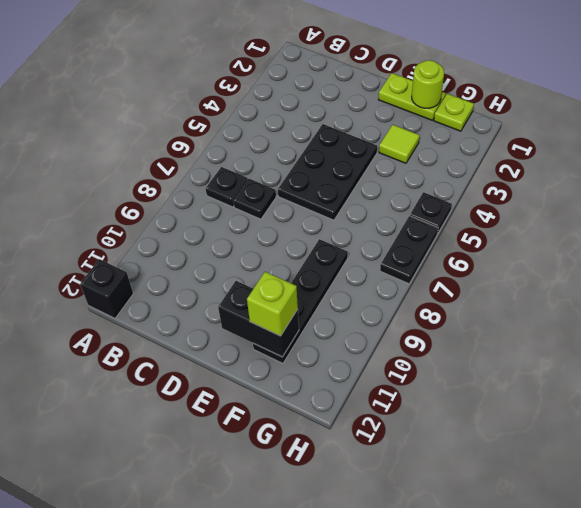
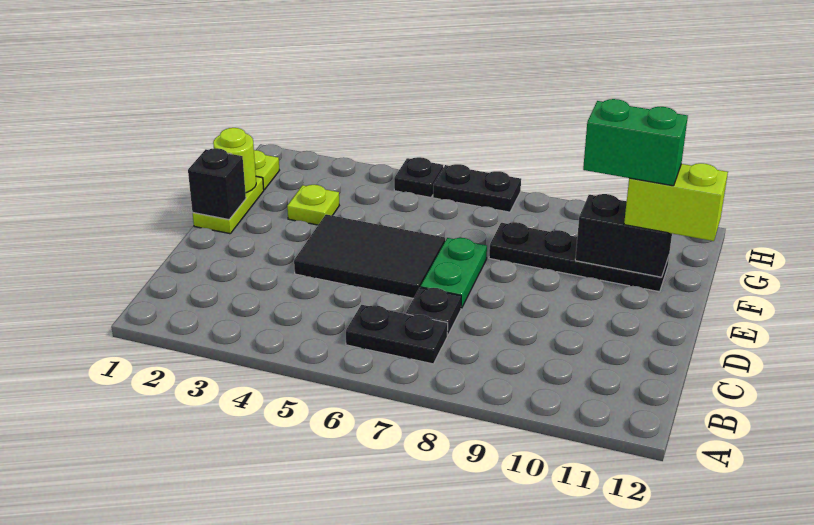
black brick A12 level 1 -> black brick E1 level 2
black plate B7 level 1 -> black plate B6:B7 level 1
black plate D4:E6 level 1 -> black tile D4:E6 level 1
none -> green plate D7:E7 level 1
black brick E11:F11 level 2 -> black brick F10:F11 level 2
lime tile F3 level 1 -> lime plate F3 level 1
none -> green brick F10:F11 level 4
lime brick F11 level 3 -> lime brick F11:F12 level 3

